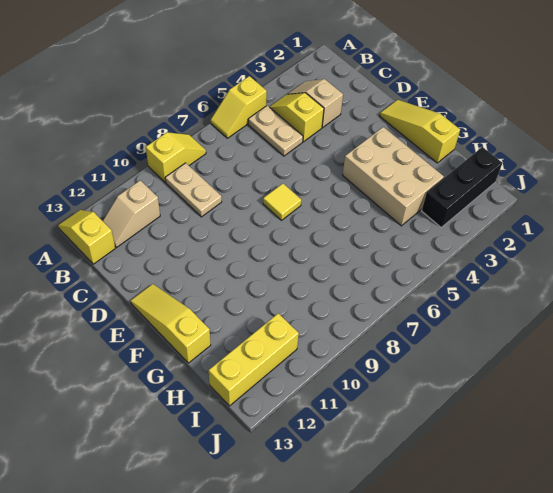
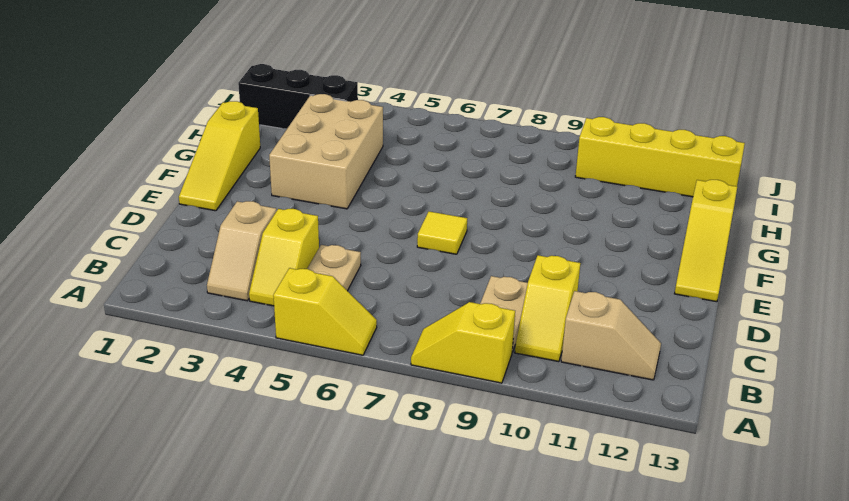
yellow slope A13:B13 level 1 top B -> yellow slope B10:C10 level 1 top C
yellow brick I11:I13 level 1 -> yellow brick I10:I13 level 1

